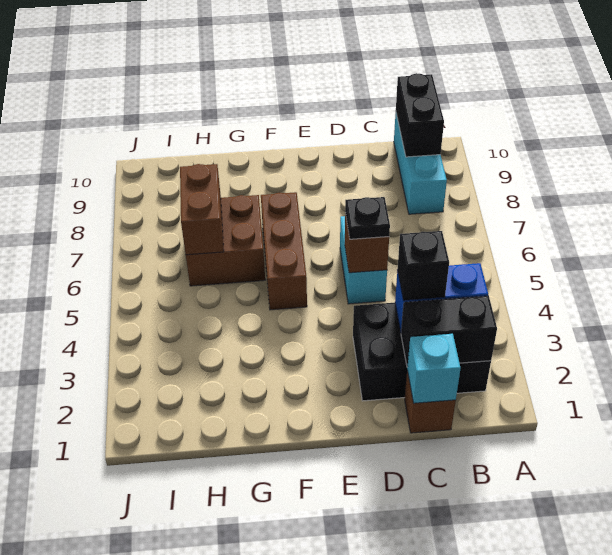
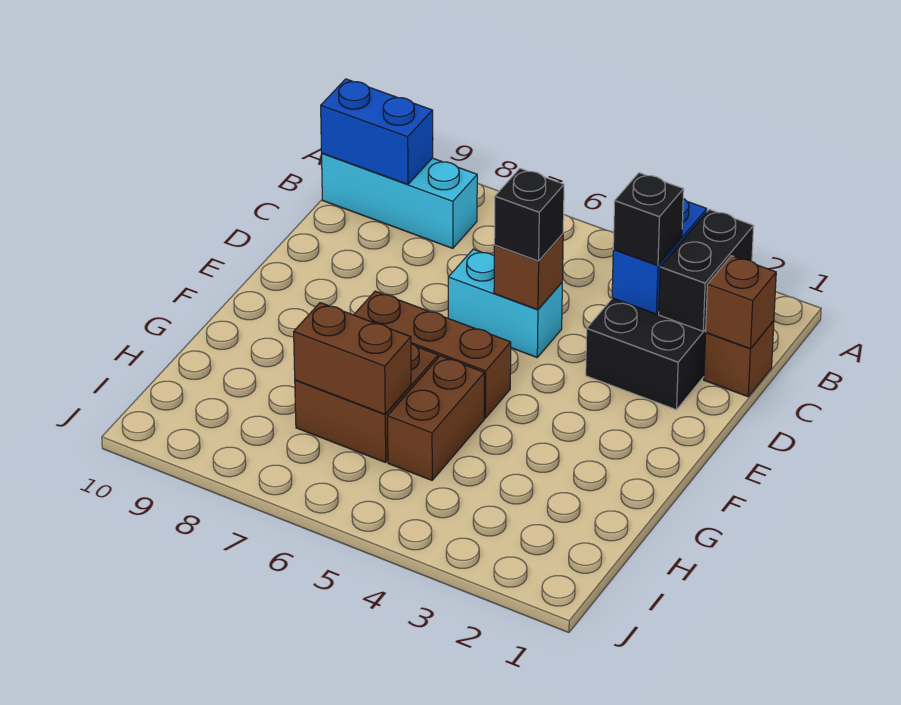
black brick B9:B10 level 2 -> blue brick B9:B10 level 2
cyan brick C1 level 2 -> brown brick C1 level 2
black plate D5 level 3 -> black brick D5 level 3
none -> brown brick G5:H5 level 1

